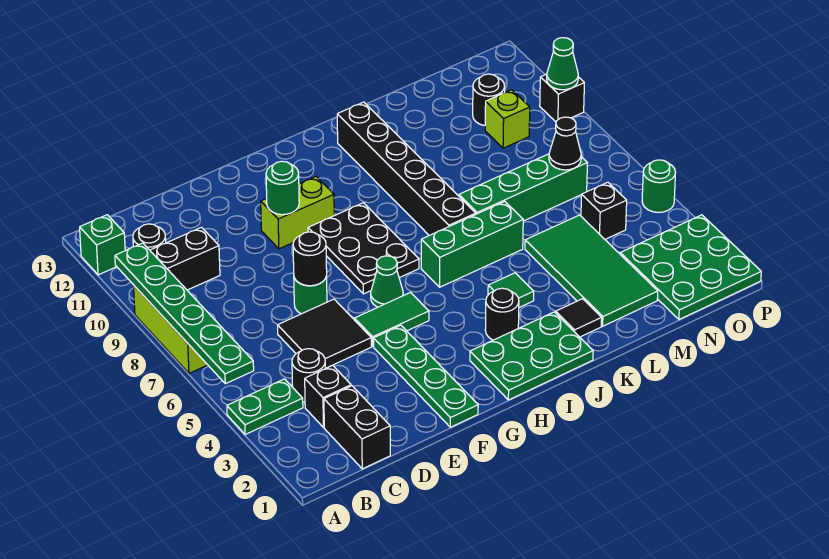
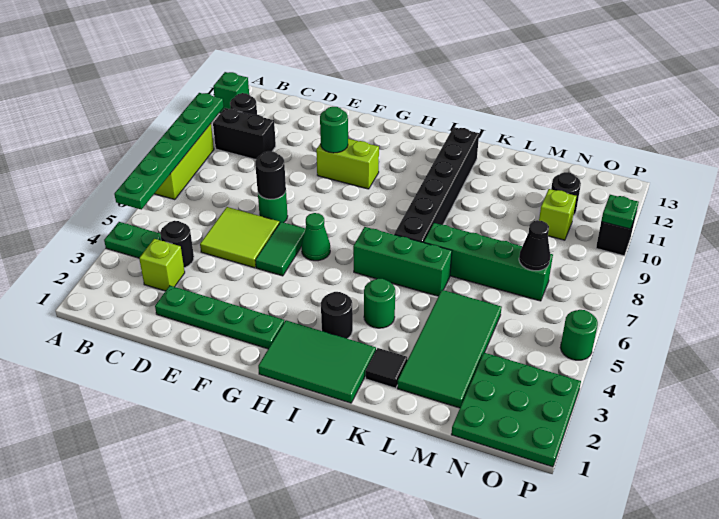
black brick C1:C2 level 1 -> none
black brick C3 level 1 -> lime brick C3 level 1
black tile D5:E6 level 1 -> lime tile D5:E6 level 1
green plate F1:F4 level 1 -> green plate D2:G2 level 1
green tile F5:G5 level 1 -> green tile F5:F6 level 1
black plate G7:H9 level 1 -> none
green plate H1:J2 level 1 -> green tile H1:J2 level 1
green tile J4 level 1 -> green round brick J4 level 1
black brick N5 level 1 -> none
green cone P10 level 2 -> green plate P10 level 2

